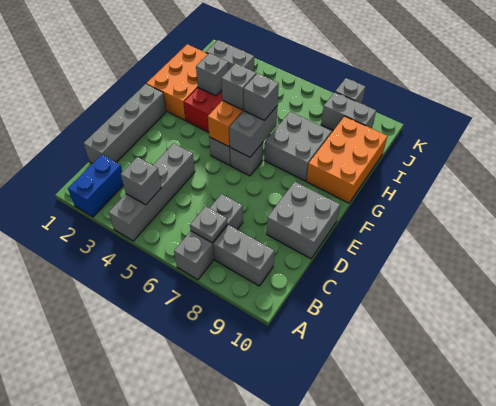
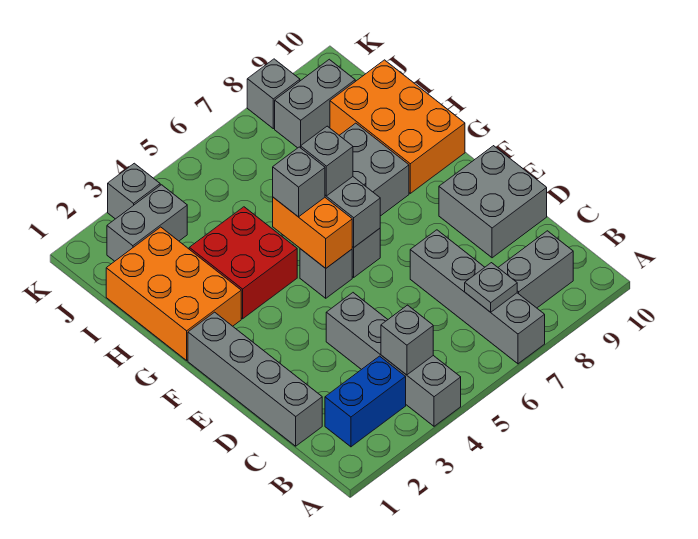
blue brick A2:B2 level 1 -> blue brick B2:B3 level 1
grey brick A7:C7 level 1 -> grey brick A7:D7 level 1
grey brick H3 level 2 -> grey brick K3 level 1

